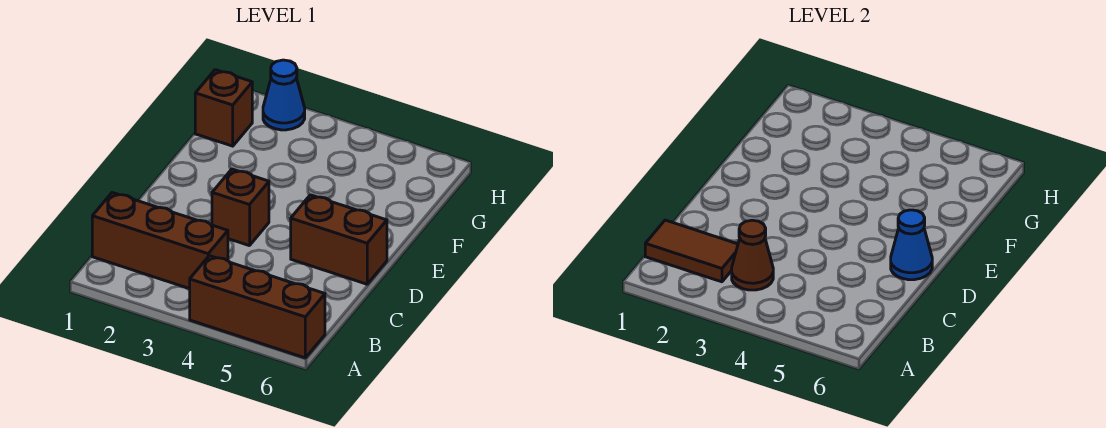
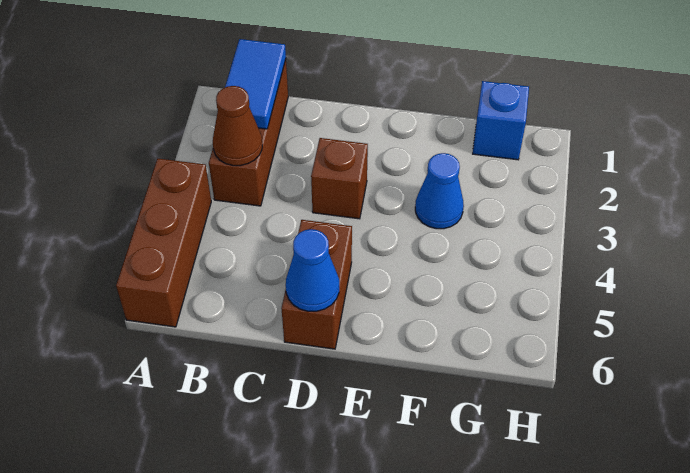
brown tile B1:B2 level 2 -> blue tile B1:B2 level 2
brown brick G1 level 1 -> blue brick G1 level 1
blue cone H2 level 1 -> blue cone F3 level 1

